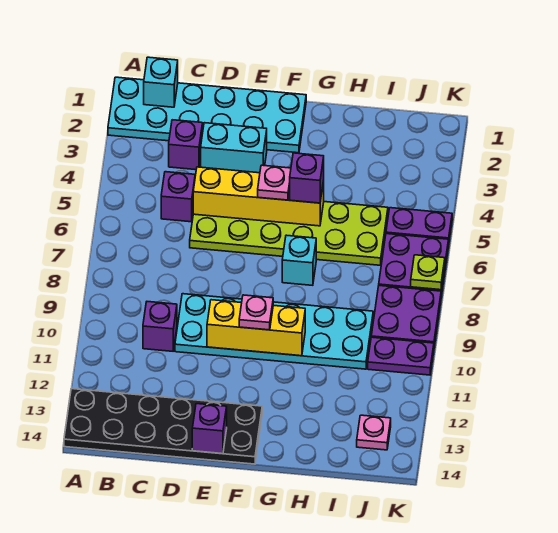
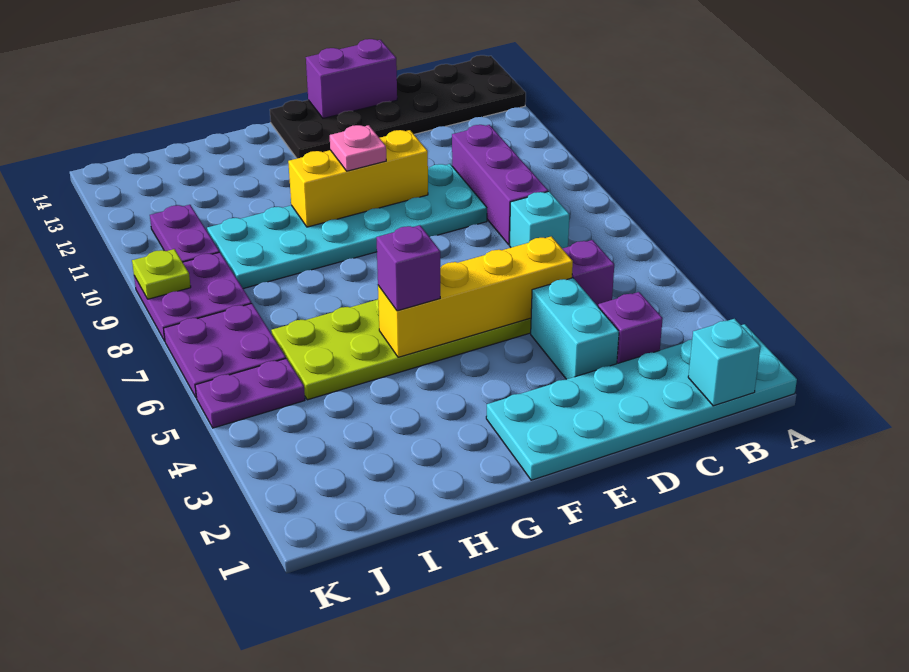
purple brick C10 level 1 -> purple brick C8:C10 level 1
cyan brick D3:E3 level 1 -> cyan brick D3:D4 level 1
purple brick E14 level 2 -> purple brick D14:E14 level 2
pink plate F5 level 3 -> none
cyan brick G7 level 1 -> cyan brick C7 level 1
purple plate J10:K10 level 1 -> purple plate J10:J11 level 1
pink plate J13 level 1 -> none
lime plate K7 level 2 -> lime plate K9 level 2

